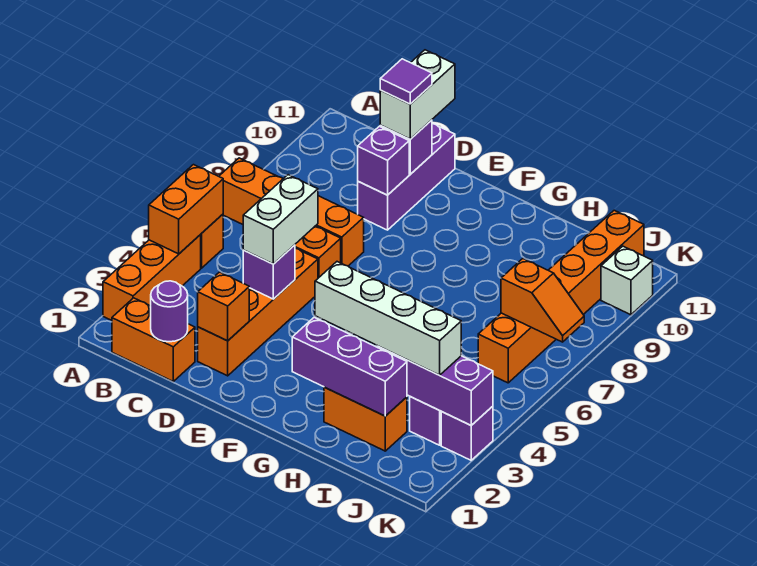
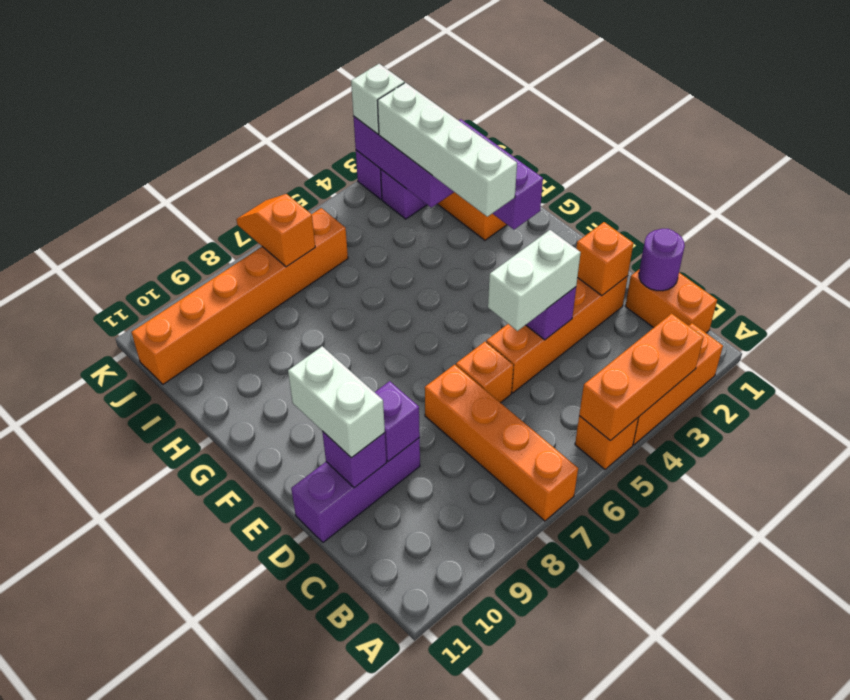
orange brick A4:A5 level 2 -> orange brick A3:A5 level 2
white brick D10:D11 level 3 -> white brick D10:E10 level 3
purple tile D10 level 4 -> none
white brick K10 level 1 -> white brick K3 level 3

